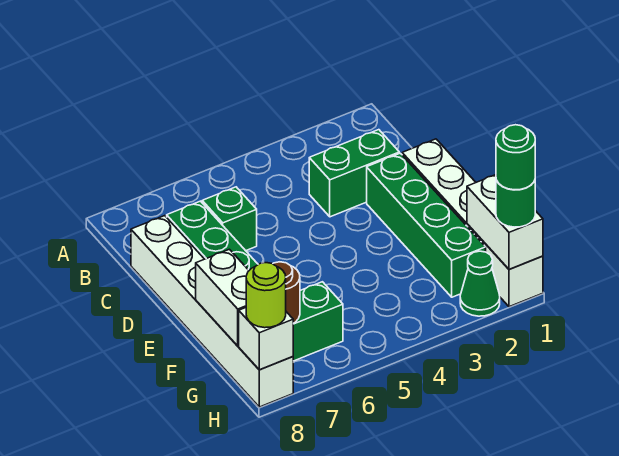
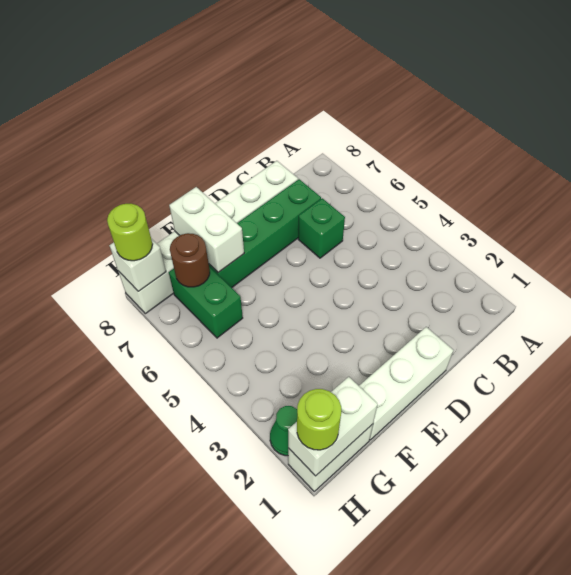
green brick C2:C3 level 1 -> none
green brick D2:G2 level 1 -> none
white brick F8:G8 level 2 -> white brick F7:F8 level 2
green round brick H1 level 3 -> lime round brick H1 level 3
green round brick H1 level 4 -> none

